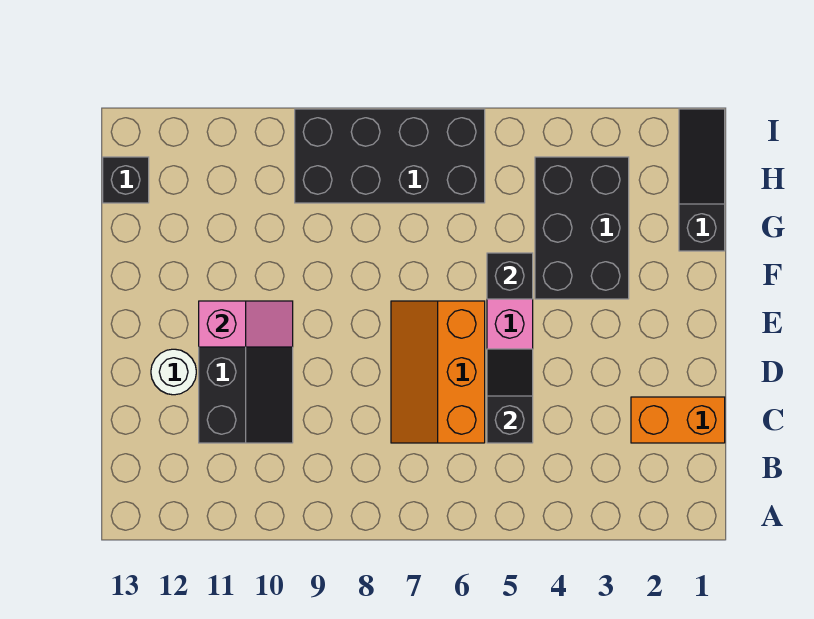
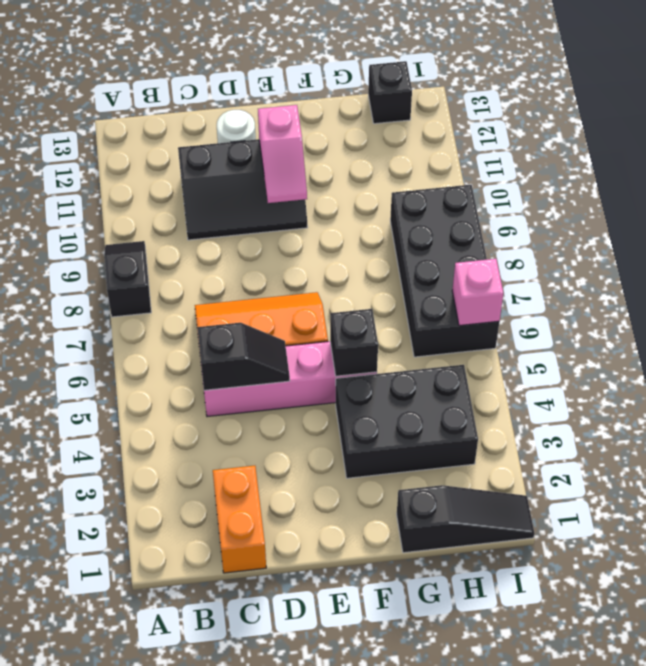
none -> black slope A8:A9 level 1 top 8
none -> pink brick I6 level 2

